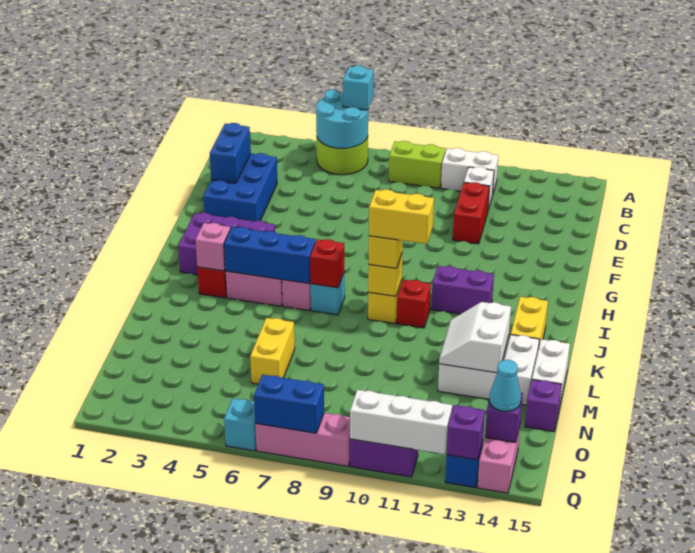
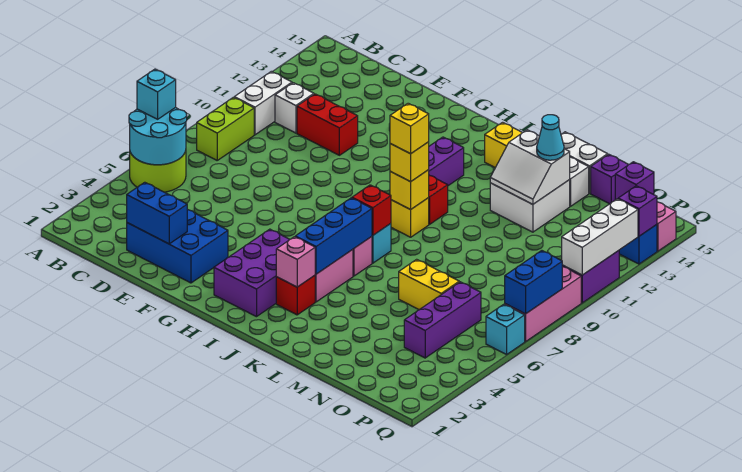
yellow brick J9:J10 level 4 -> yellow brick J9 level 4
none -> purple brick O4:O6 level 1
cyan cone P14 level 3 -> cyan cone M13 level 3

